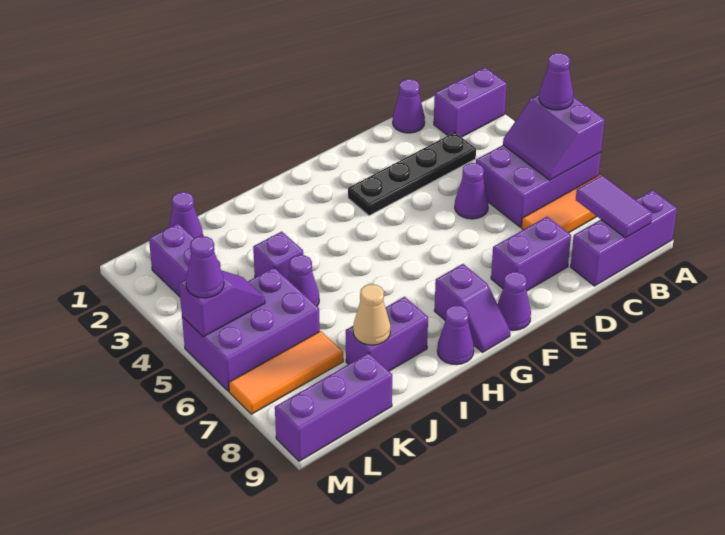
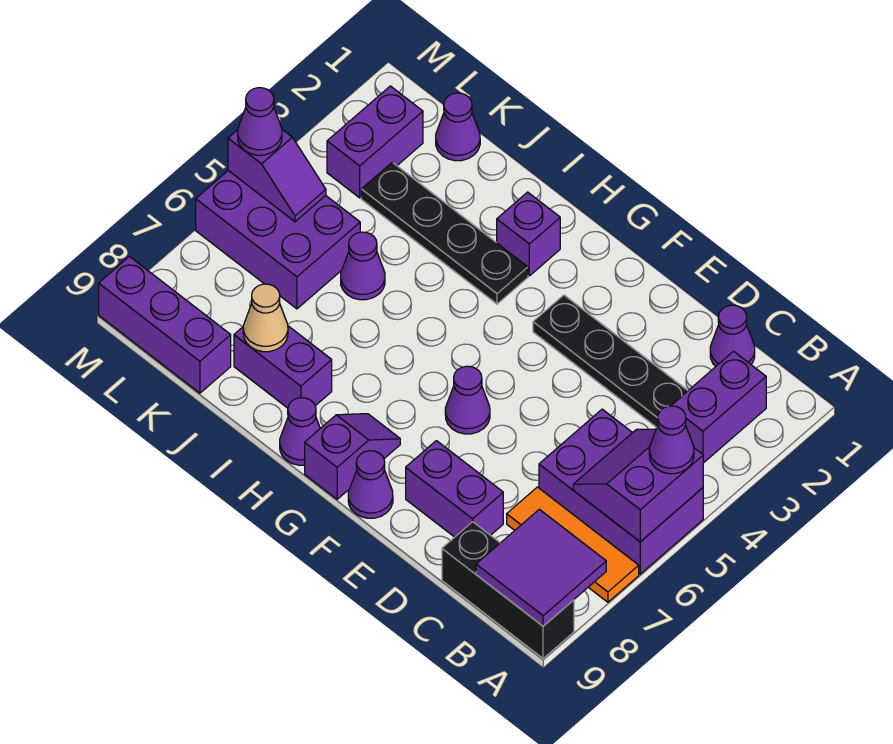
purple brick A2:B2 level 1 -> purple brick B2:B3 level 1
purple brick A9:C9 level 1 -> black brick A9:C9 level 1
purple tile B8:B9 level 2 -> purple tile A8:B9 level 2
purple cone D5 level 1 -> purple cone F6 level 1
purple slope G8:G9 level 1 top 8 -> purple slope G8:G9 level 1 top 9
none -> black plate H3:K3 level 1
purple brick J4 level 1 -> purple brick H2 level 1
orange tile K7:M7 level 1 -> none

